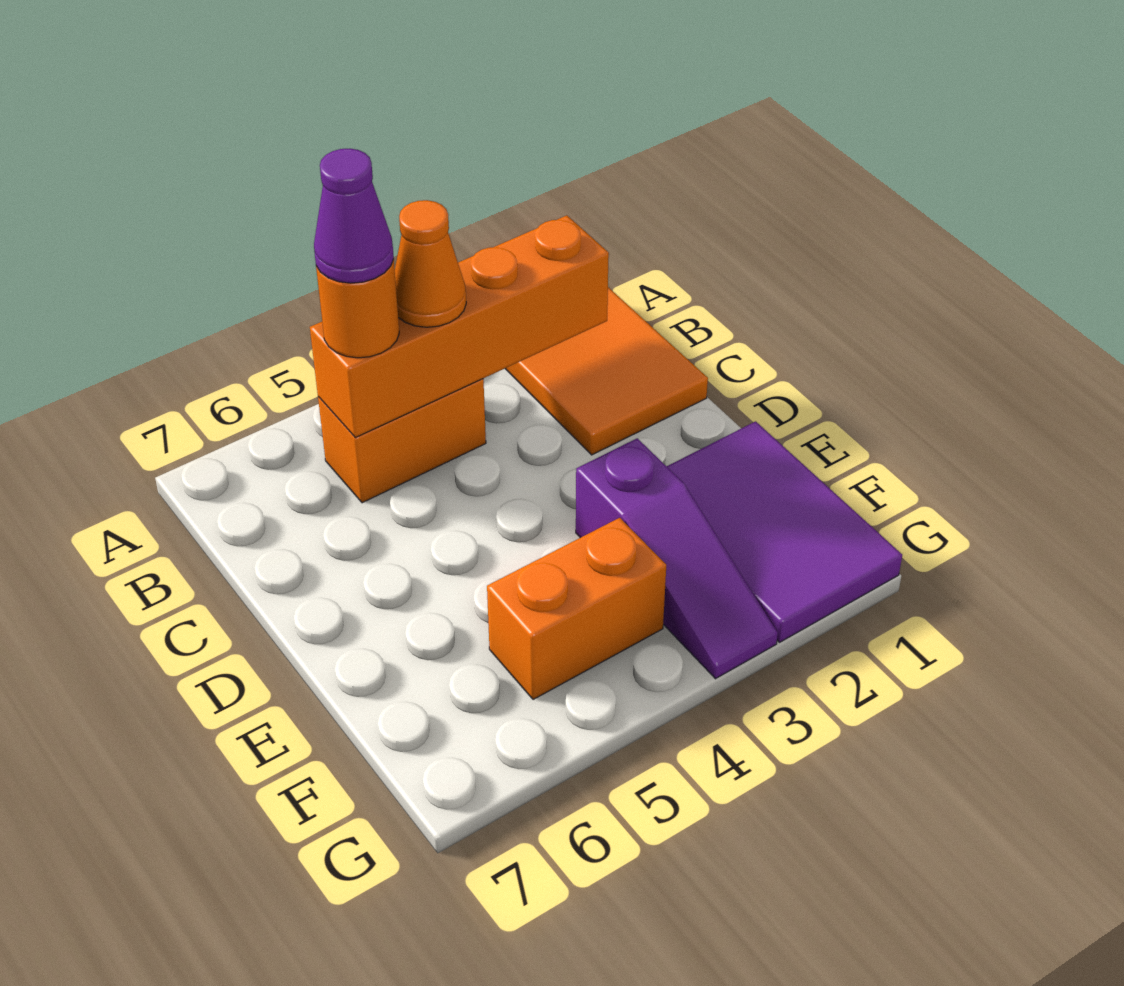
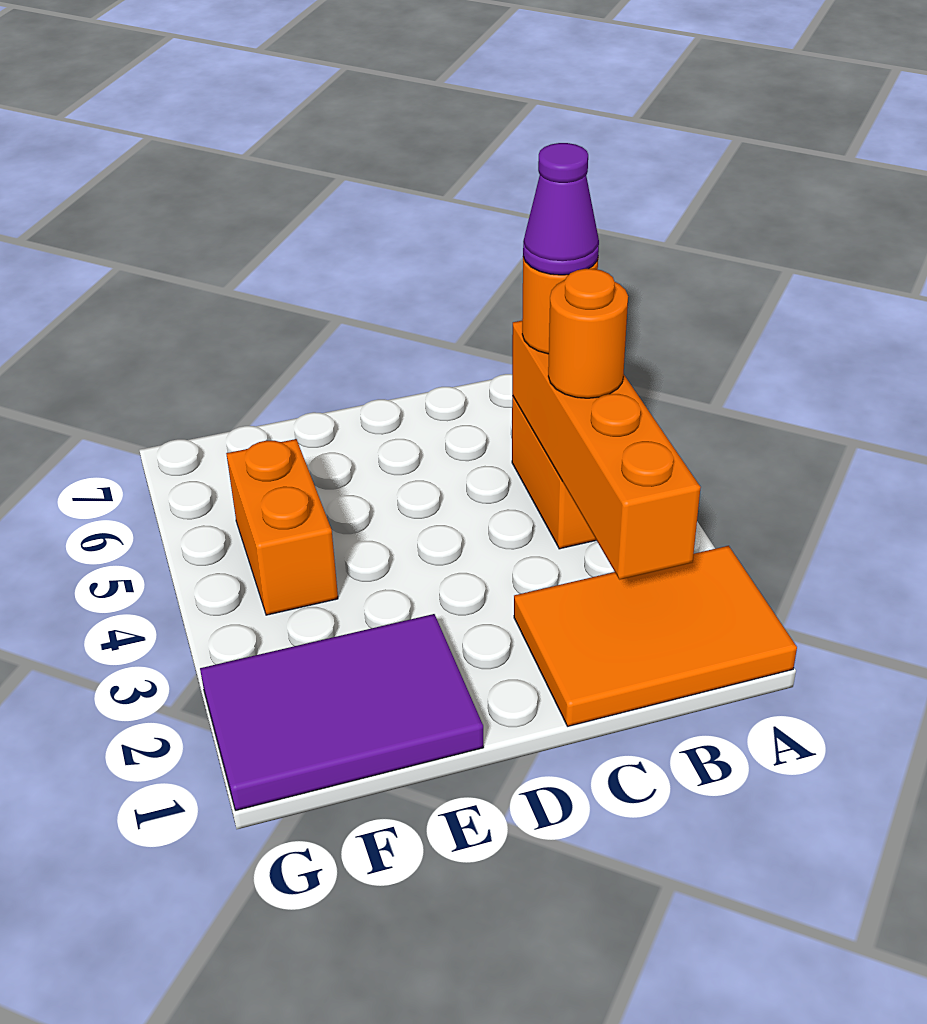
orange cone B4 level 3 -> orange round brick B4 level 3
purple slope E3:G3 level 1 top E -> none

